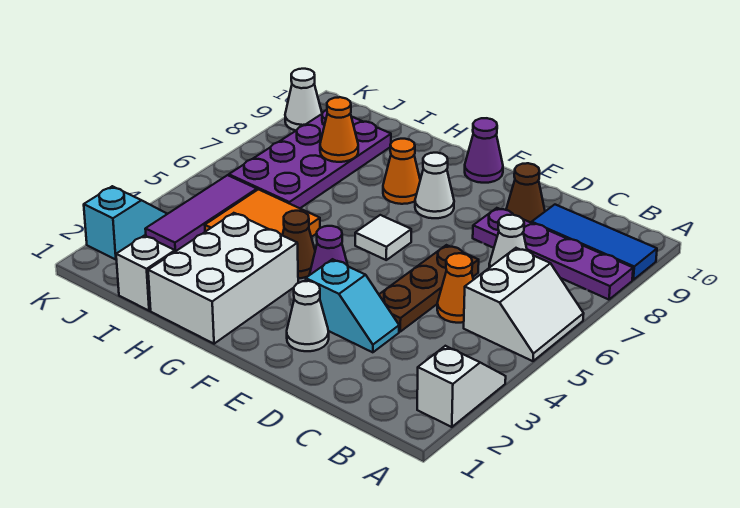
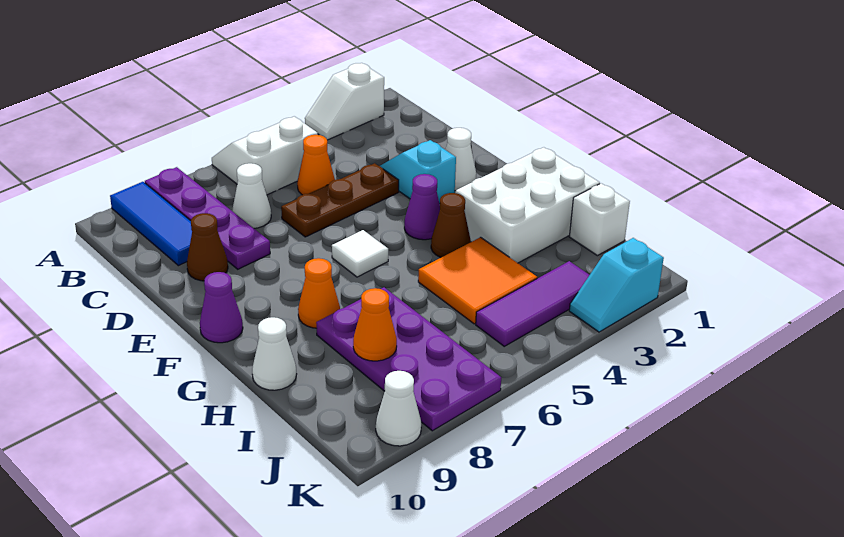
white cone F8 level 1 -> white cone H10 level 1
purple plate I6:J9 level 1 -> purple plate H7:K8 level 1

